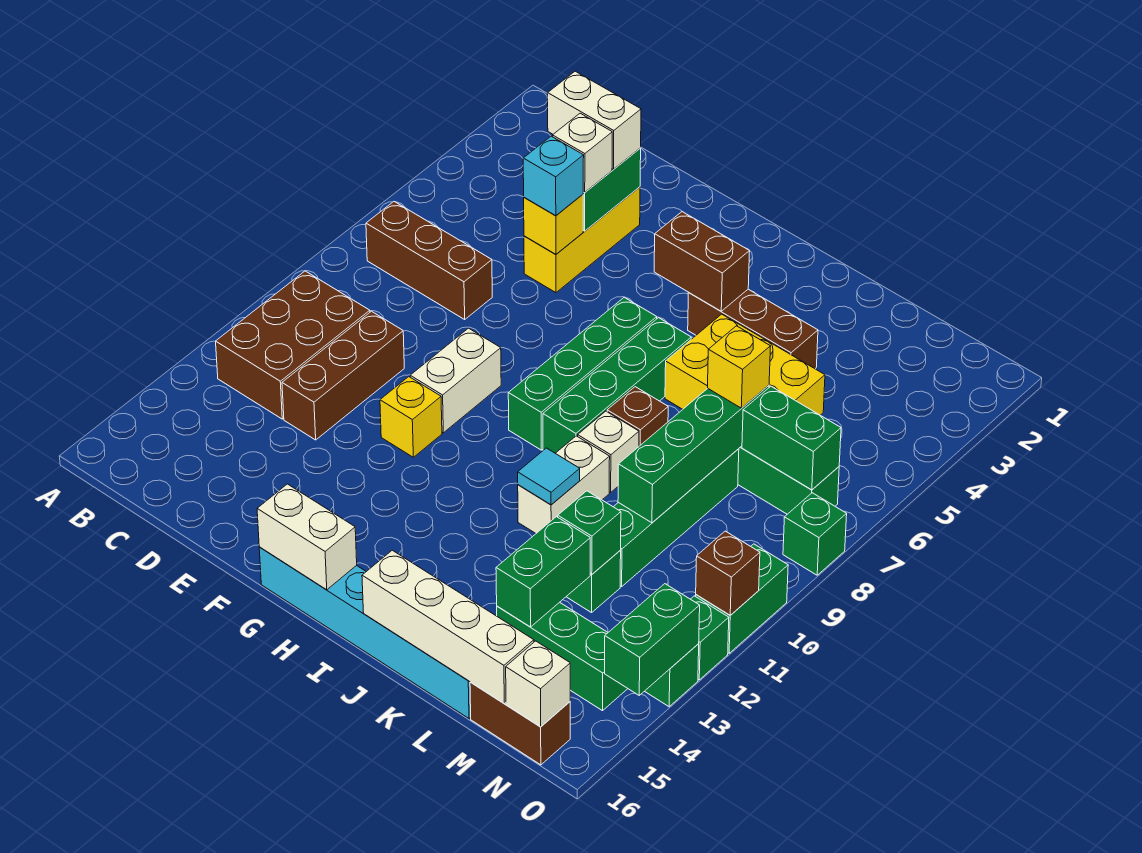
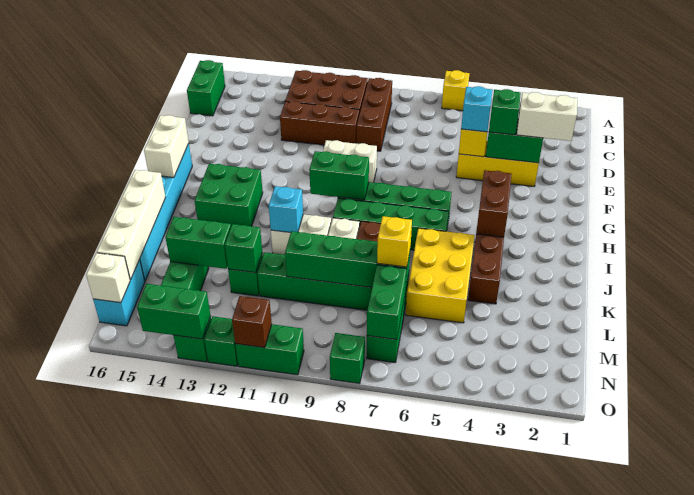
brown brick B7:D7 level 1 -> brown brick B9:D9 level 1
none -> green brick B16:C16 level 1
white brick D3:E3 level 3 -> white brick E2:E3 level 3
white brick E4 level 3 -> green brick E4 level 3
yellow brick F11 level 1 -> yellow brick A6 level 1
none -> green brick H9:H10 level 2
none -> green brick H13:I14 level 1
cyan tile J11 level 2 -> cyan brick J11 level 2
brown brick M16:N16 level 1 -> cyan brick M16:N16 level 1

